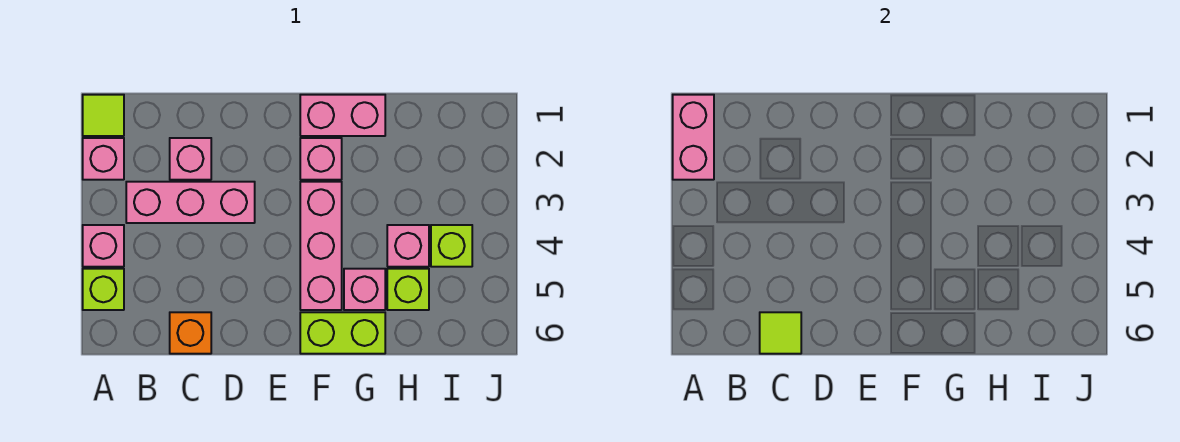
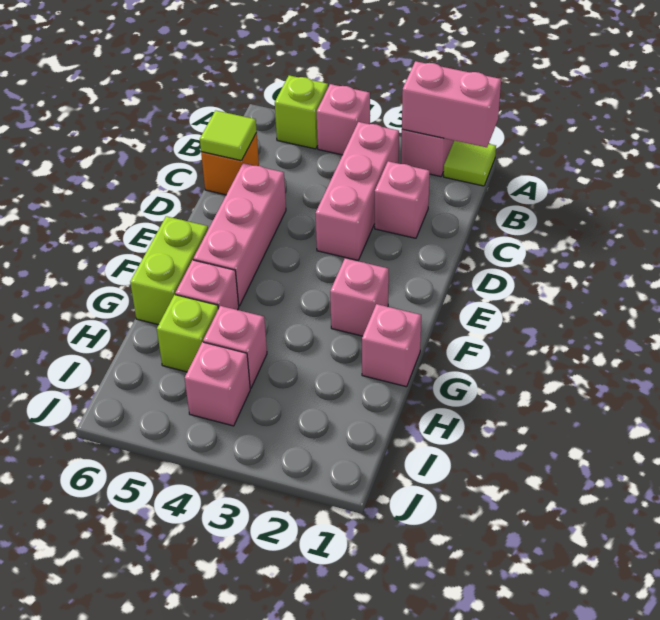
pink brick F1:G1 level 1 -> pink brick G1 level 1
pink brick F3:F5 level 1 -> pink brick D5:F5 level 1
lime brick I4 level 1 -> pink brick I4 level 1

